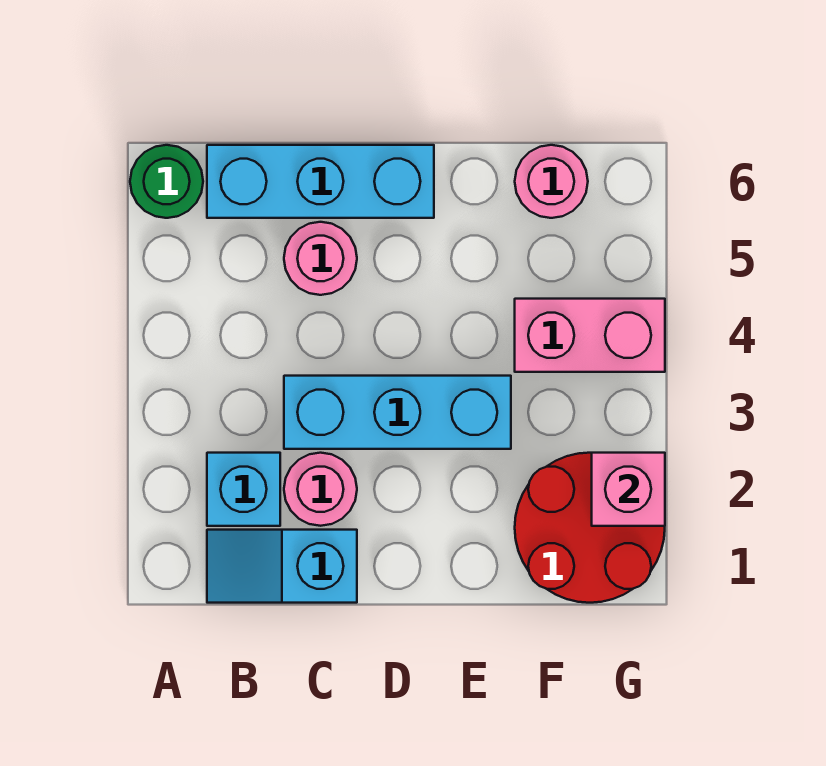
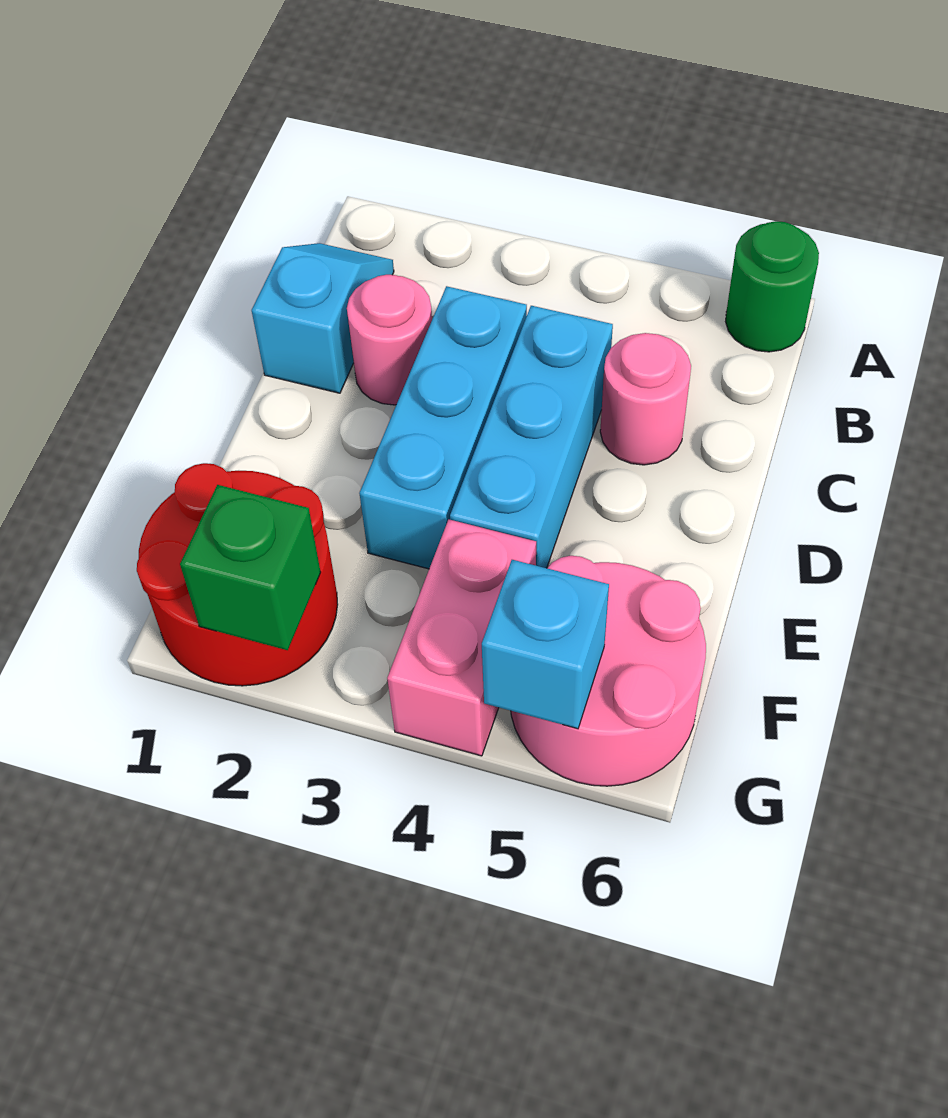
cyan brick B2 level 1 -> cyan brick G5 level 2
cyan brick B6:D6 level 1 -> cyan brick C4:E4 level 1
pink round brick F6 level 1 -> pink round brick F5:G6 level 1
pink brick G2 level 2 -> green brick G2 level 2

